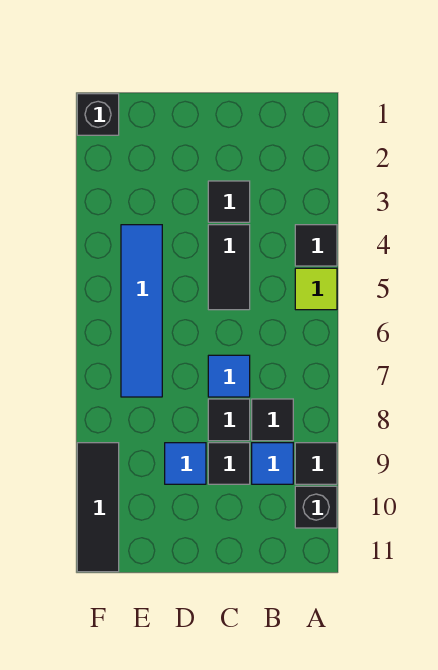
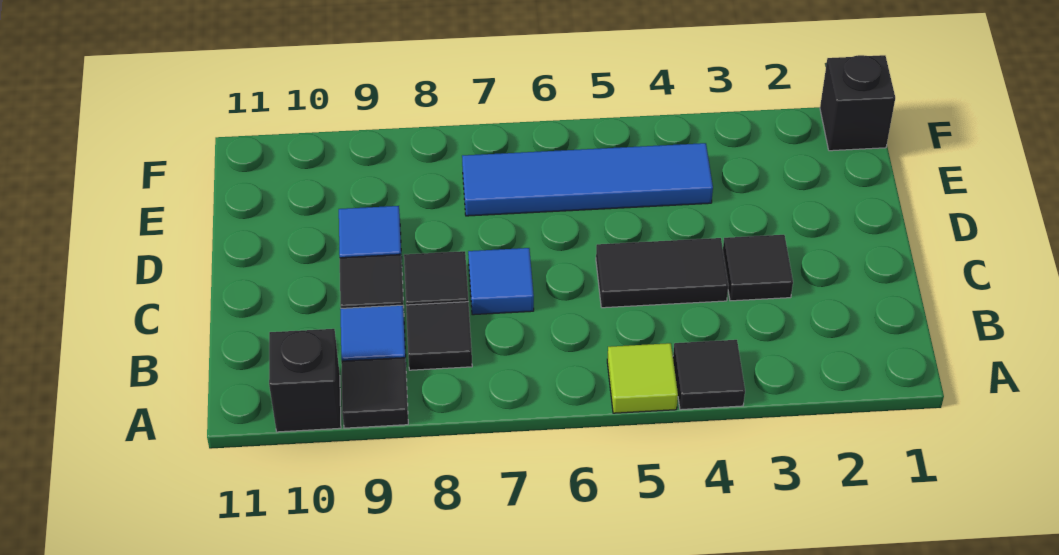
black tile F9:F11 level 1 -> none

